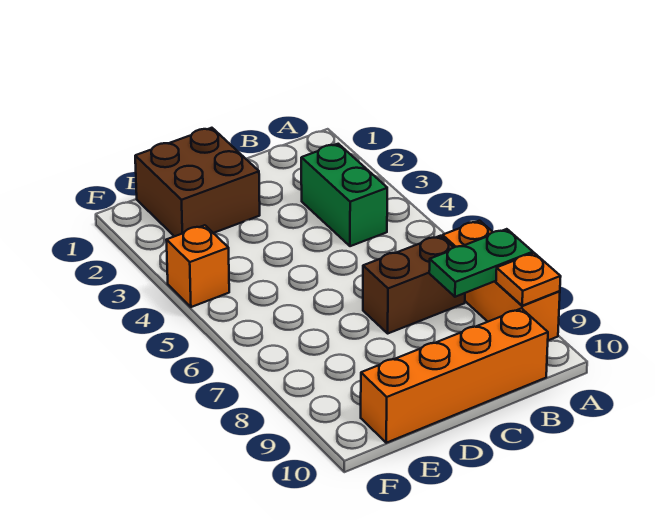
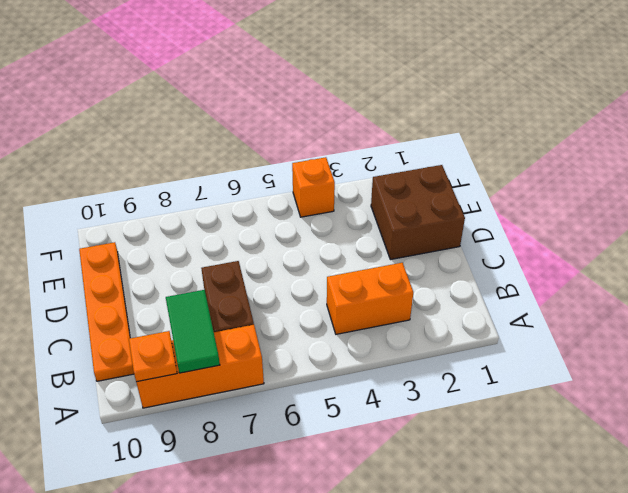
green plate A8:B8 level 2 -> green tile A8:B8 level 2
green brick B3:B4 level 1 -> orange brick B3:B4 level 1
orange brick B10:E10 level 1 -> orange plate B10:E10 level 1

